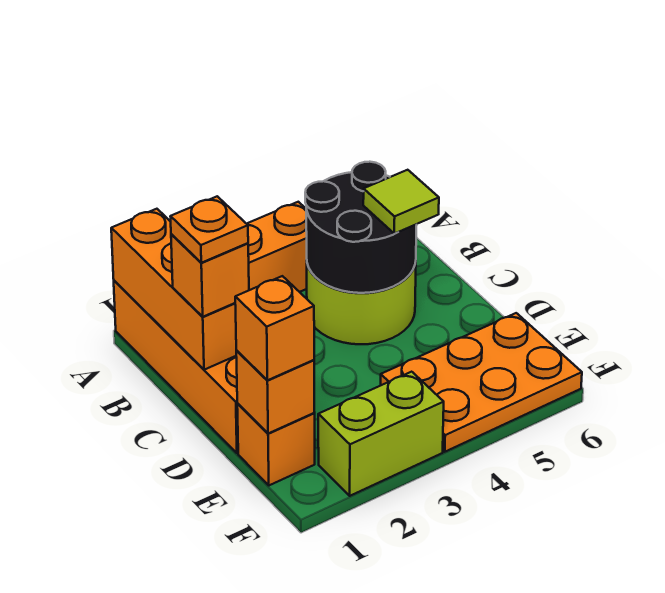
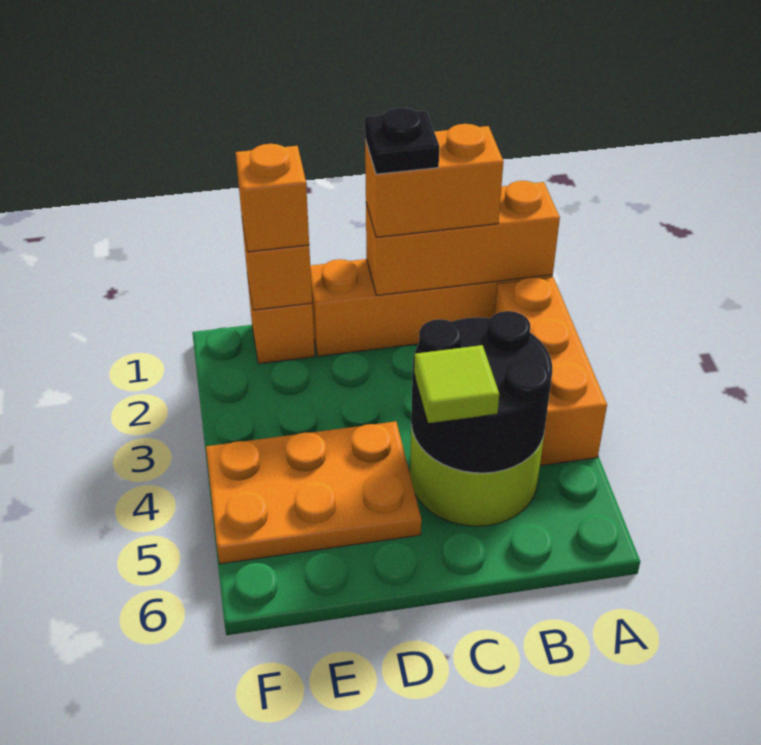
orange brick C1 level 3 -> orange brick B1:C1 level 3
orange plate C1 level 4 -> black plate C1 level 4
orange plate E4:F6 level 1 -> orange plate D4:F5 level 1
lime brick F2:F3 level 1 -> none

